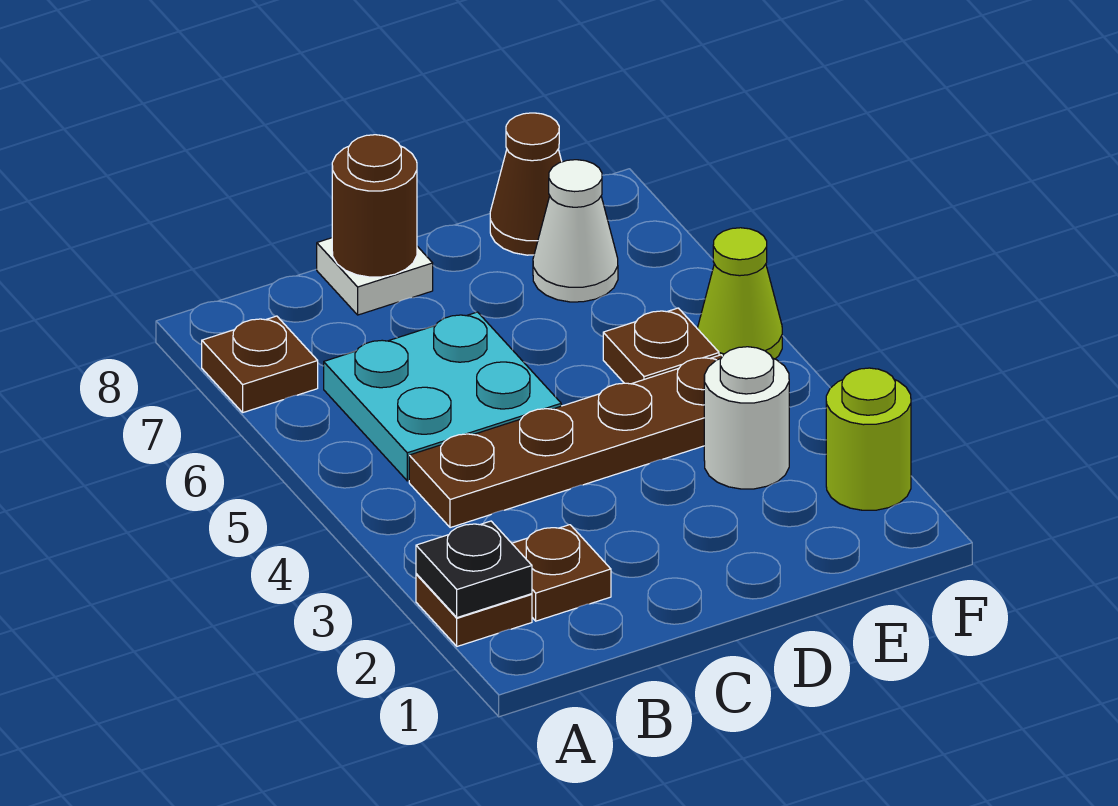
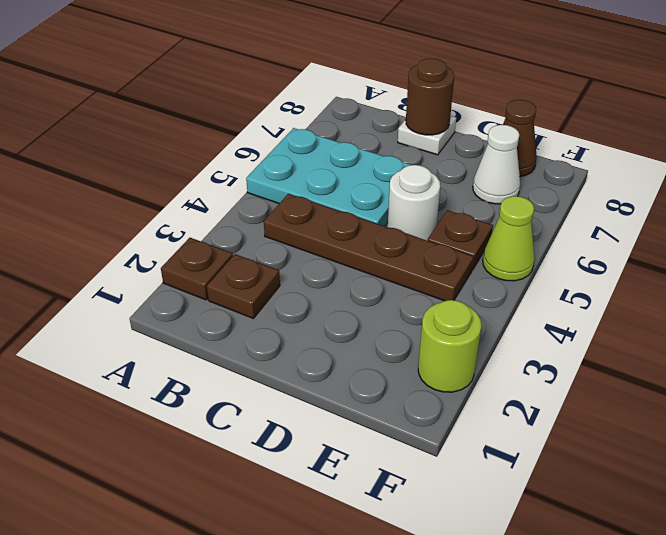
black plate A2 level 2 -> none
brown plate A7 level 1 -> none
cyan plate B5:C6 level 1 -> cyan plate A5:C6 level 1
white round brick E3 level 1 -> white round brick D5 level 1

